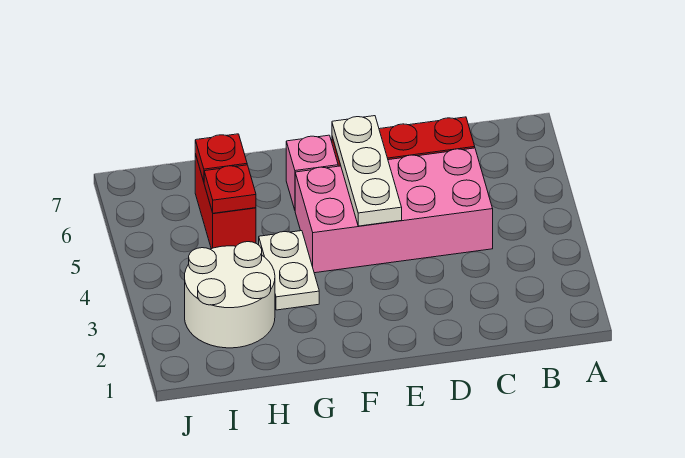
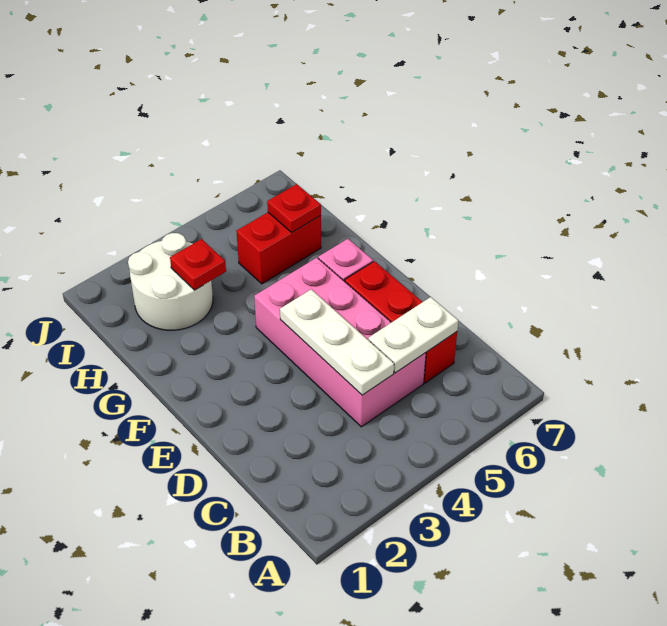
white plate E4:E6 level 2 -> white plate C4:E4 level 2
white plate G3:G4 level 1 -> white plate C5:C6 level 2
red plate H5 level 2 -> red plate H3 level 2

